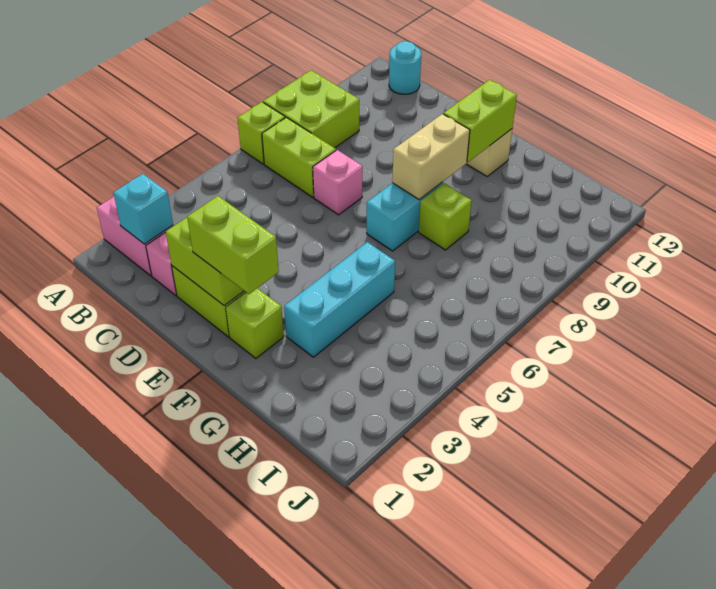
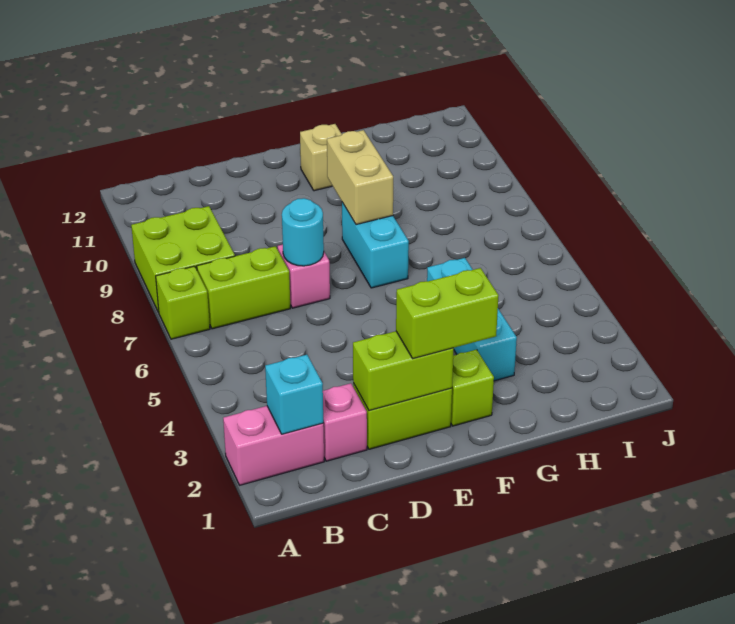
cyan round brick B12 level 1 -> cyan round brick D7 level 2
lime brick F10:F11 level 2 -> none
lime brick G8 level 1 -> none

